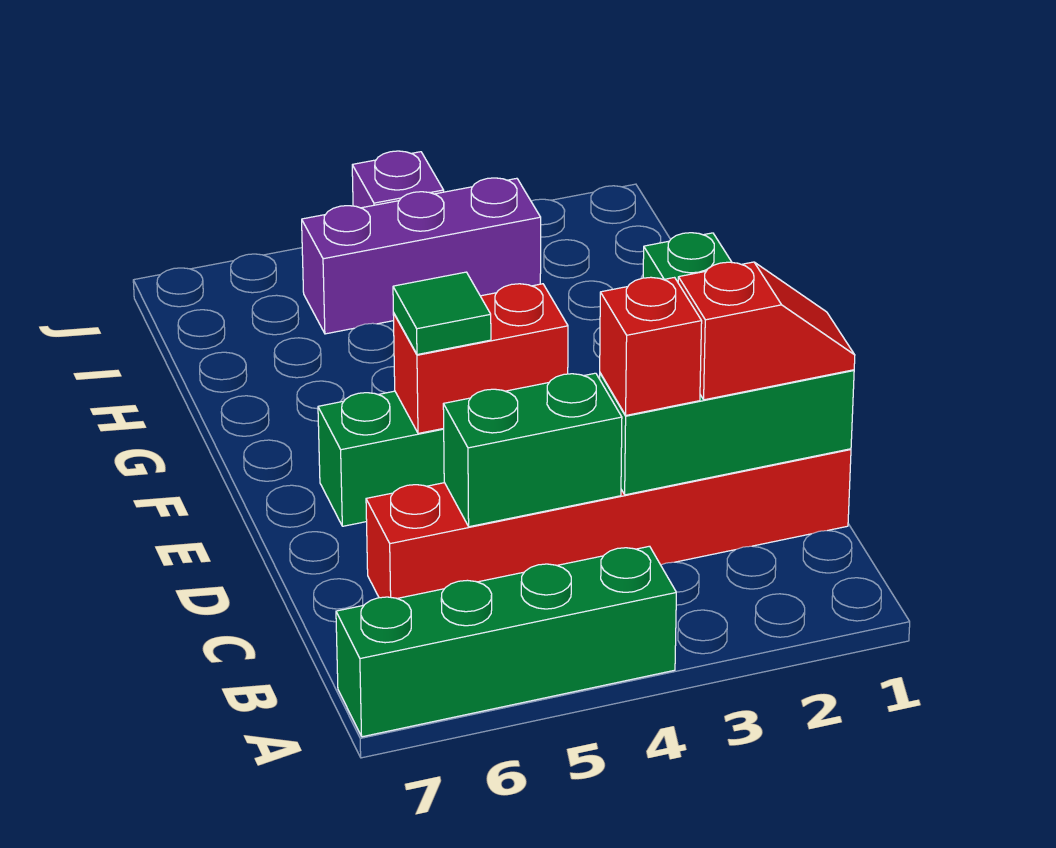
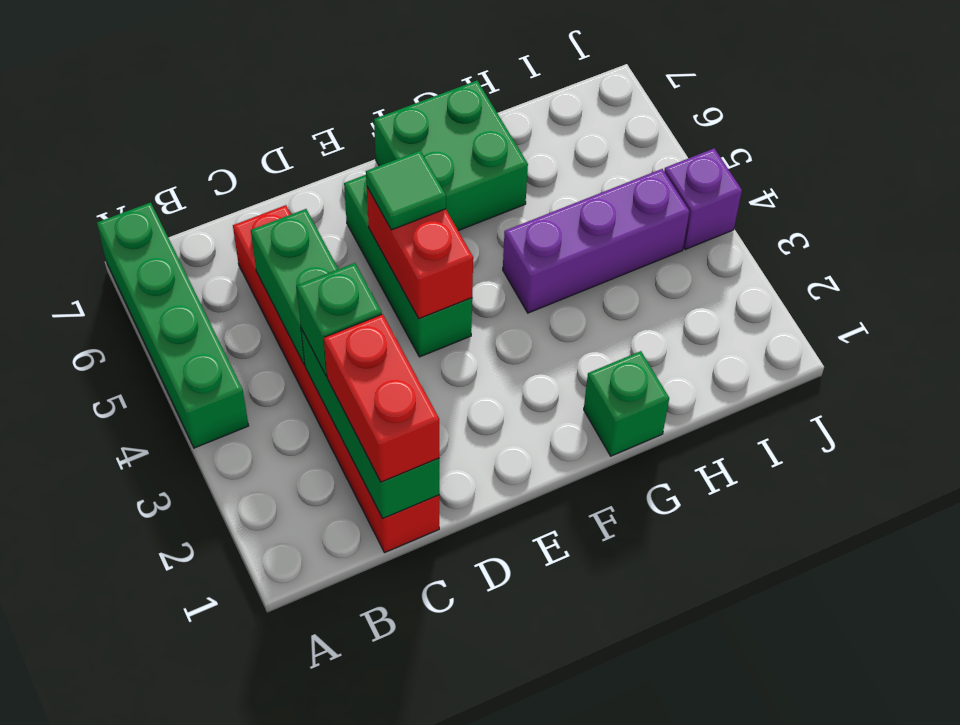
red slope C1:C2 level 3 top 2 -> red brick C1:C2 level 3
red brick C3 level 3 -> green brick C3 level 3
none -> green brick F6:G7 level 1
purple brick I3:I5 level 1 -> purple brick G4:I4 level 1

